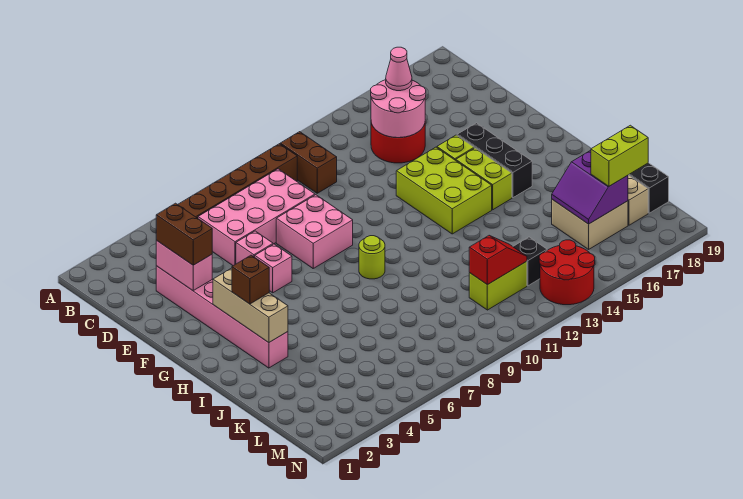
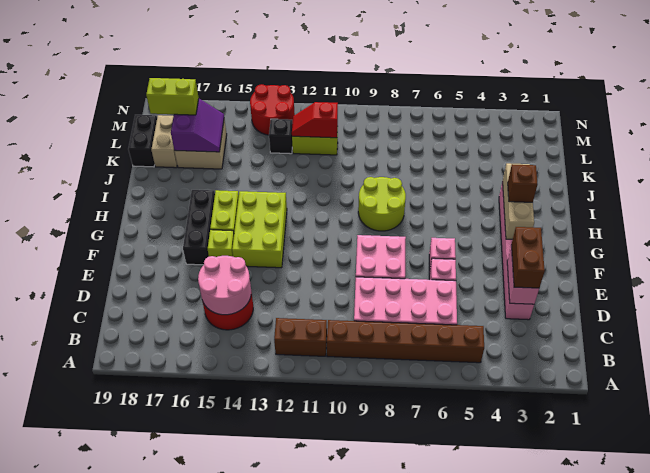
brown brick B11:C11 level 1 -> brown brick B11:B12 level 1
pink cone C15 level 3 -> none
lime round brick H9 level 1 -> lime round brick H8:I9 level 1

